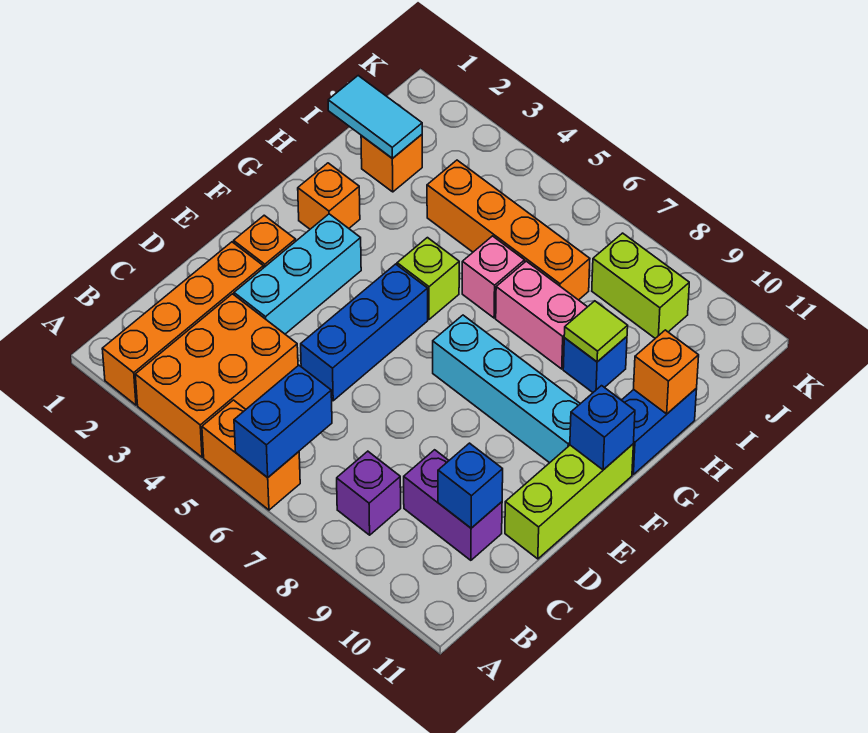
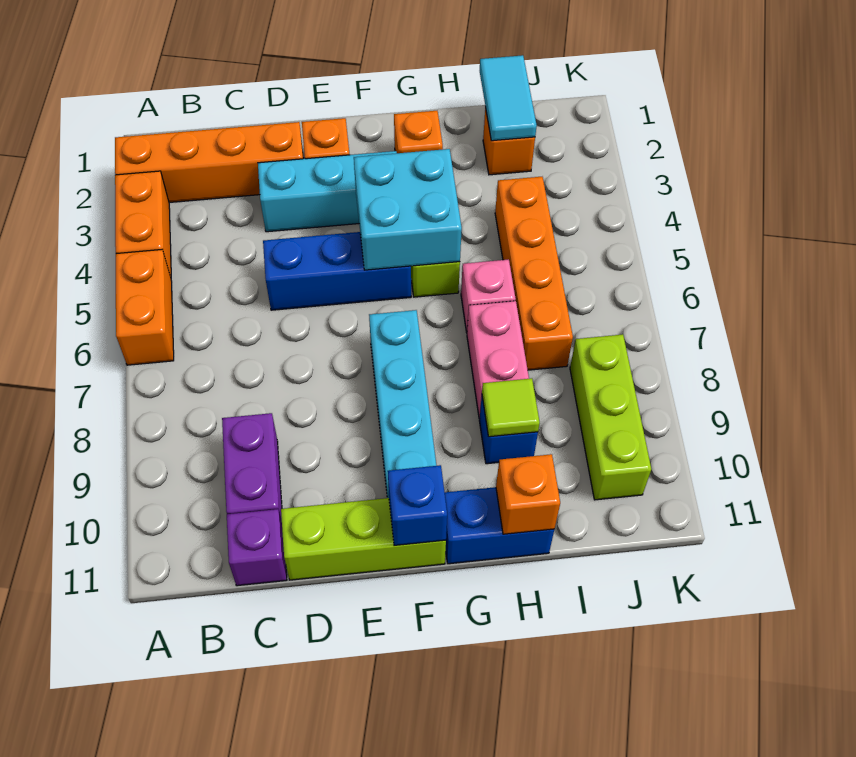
orange brick A3:C4 level 1 -> orange brick A3:A4 level 1
blue brick A6:B6 level 2 -> none
purple brick B8 level 1 -> purple brick C11 level 1
blue brick C10 level 2 -> none
none -> cyan brick F4:G5 level 2
lime brick J8:J9 level 1 -> lime brick J8:J10 level 1

